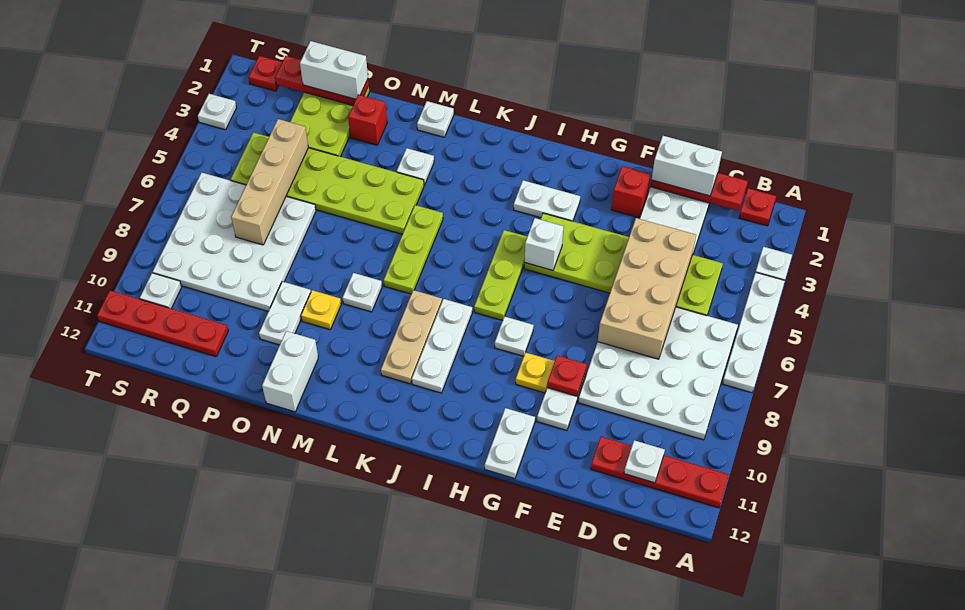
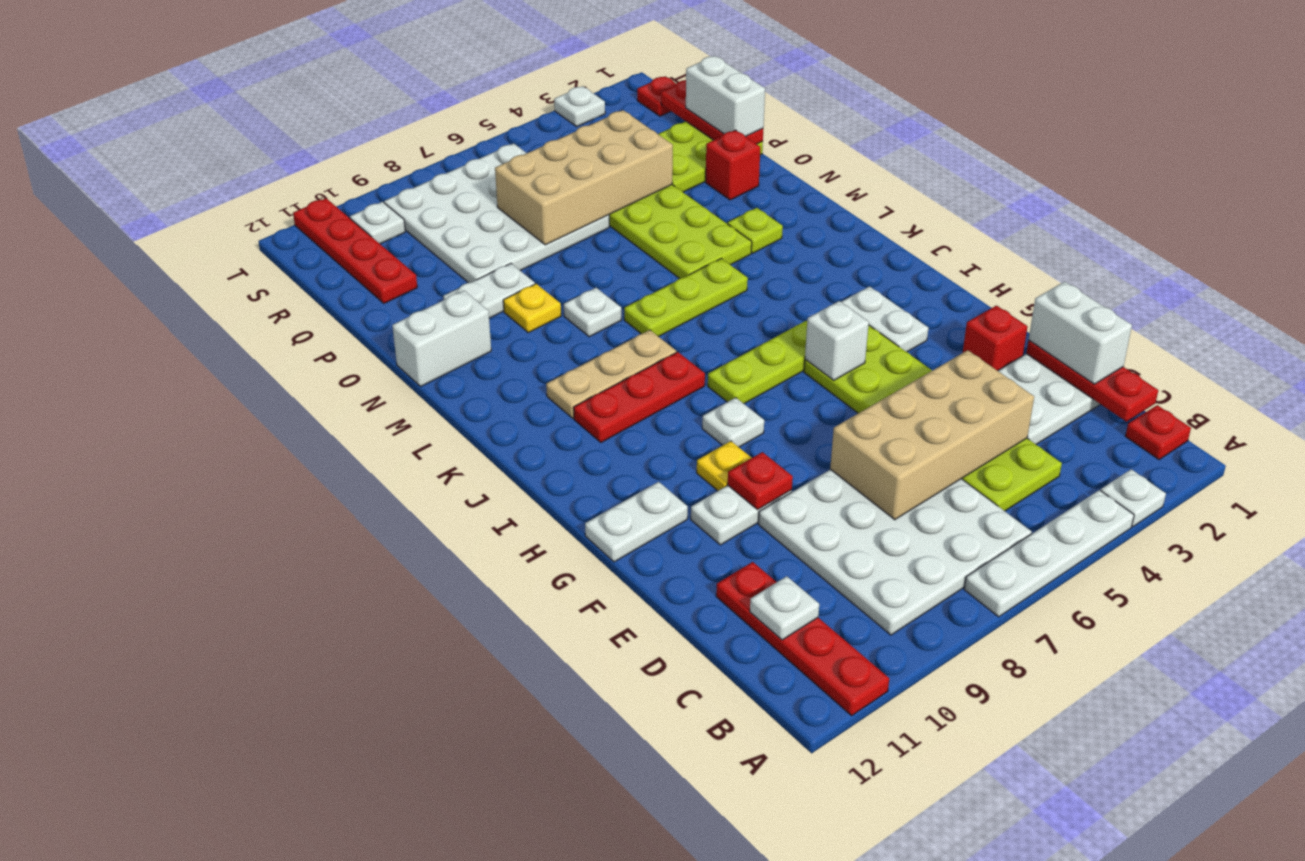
white plate J8:J10 level 1 -> red plate J8:J10 level 1
white plate M1 level 1 -> none
white plate M3 level 1 -> lime plate M3 level 1
tan brick Q4:Q7 level 2 -> tan brick P4:Q7 level 2

